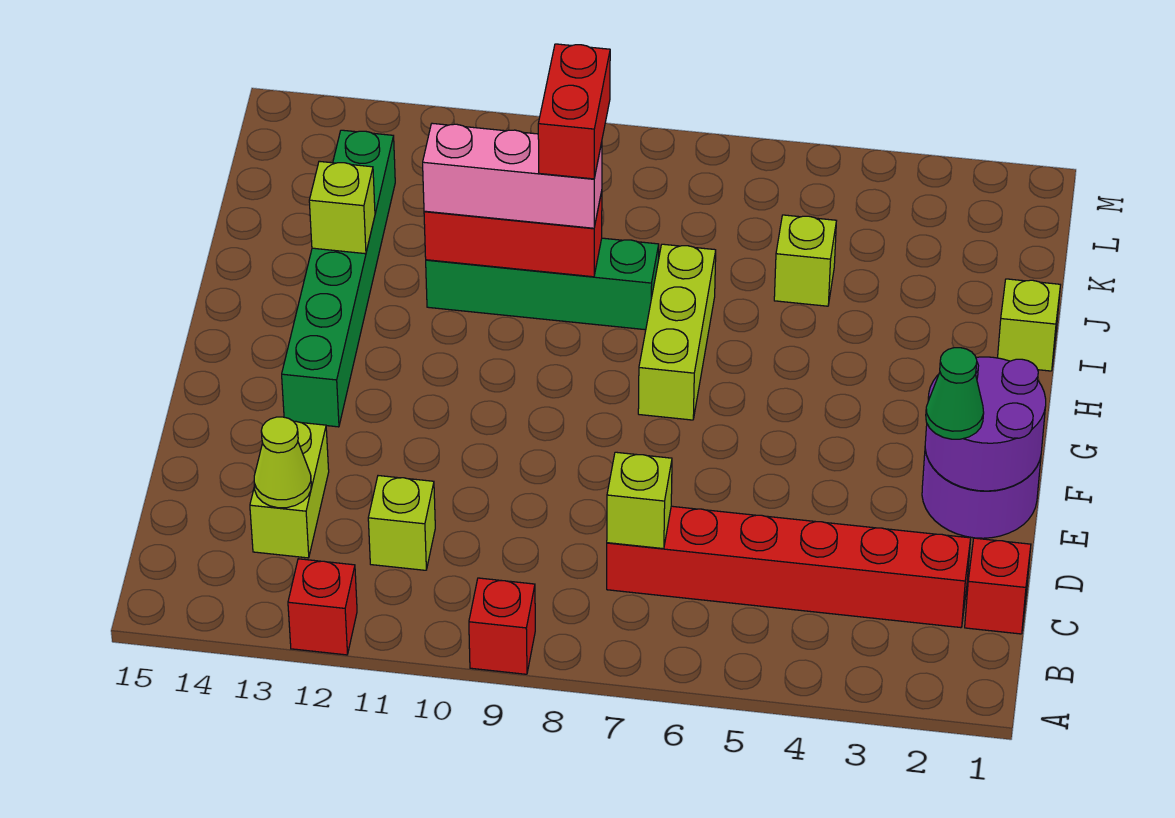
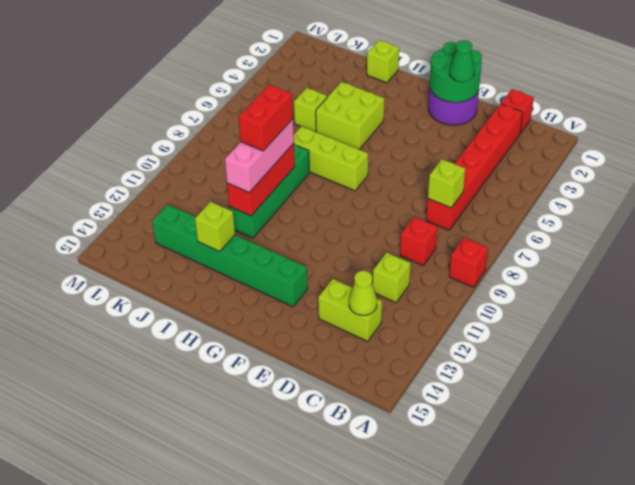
red brick A12 level 1 -> red brick C9 level 1
purple round brick E1:F2 level 2 -> green round brick E1:F2 level 2
none -> lime brick H4:I5 level 1
red brick I9:J9 level 4 -> red brick I9:I10 level 4

